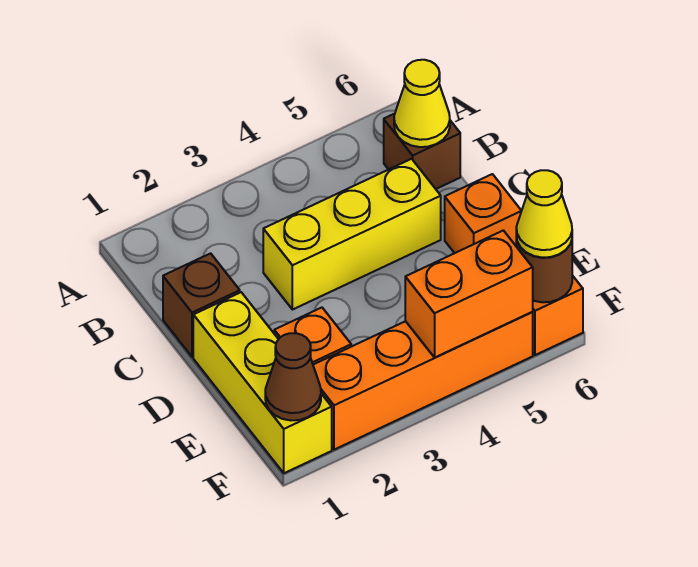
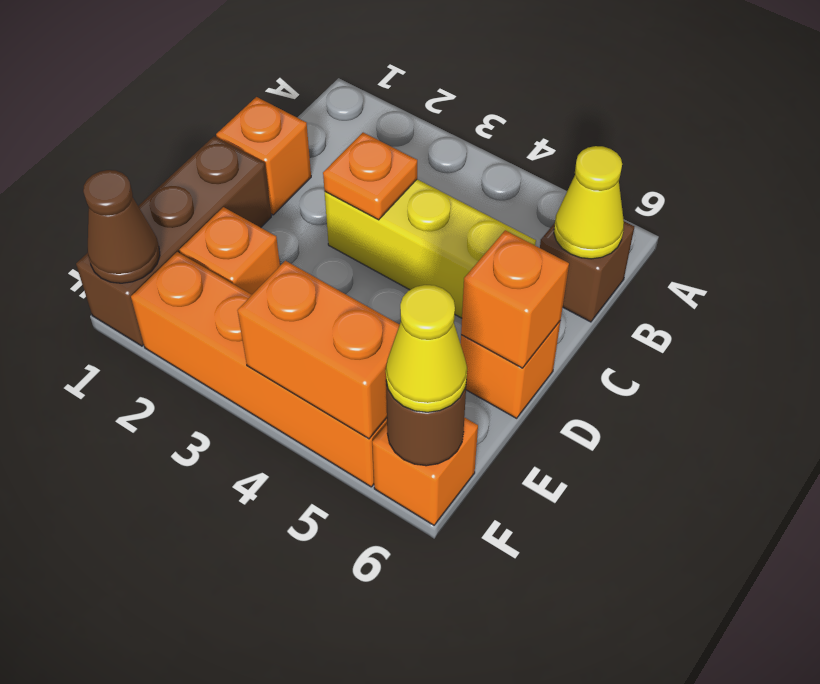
brown brick C1 level 1 -> orange brick C1 level 1
none -> orange plate C3 level 2
yellow brick D1:F1 level 1 -> brown brick D1:F1 level 1
none -> orange brick D6 level 2

